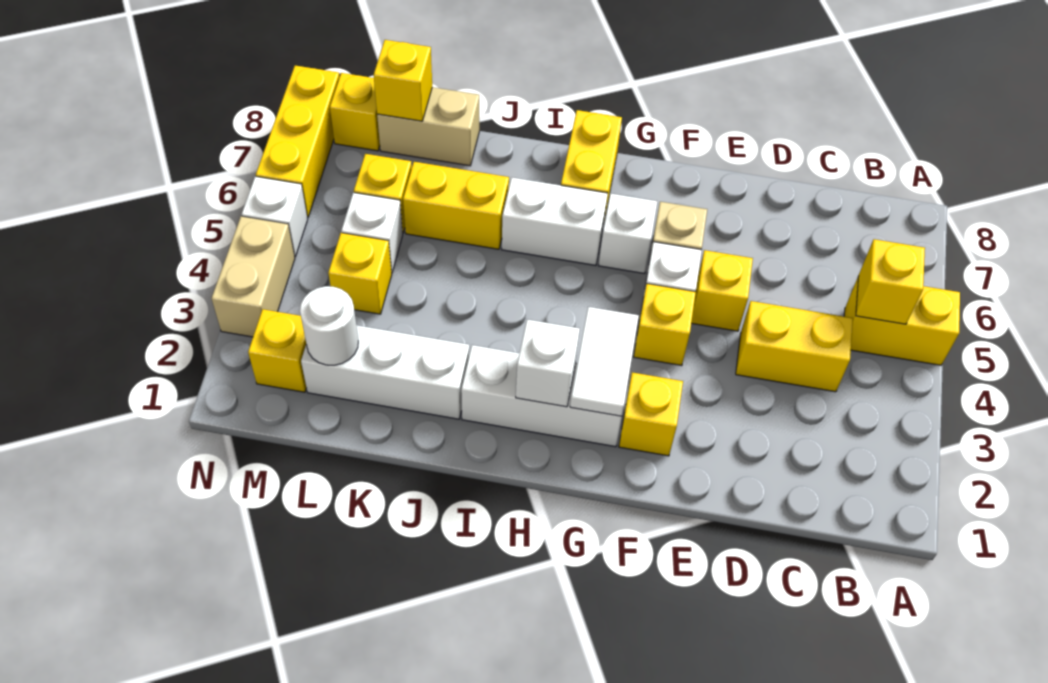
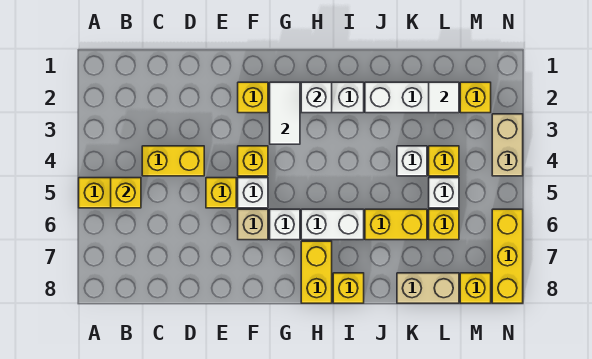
white round brick L2 level 2 -> white tile L2 level 2
yellow brick L8 level 2 -> yellow brick I8 level 1
white brick N5 level 1 -> white brick K4 level 1

